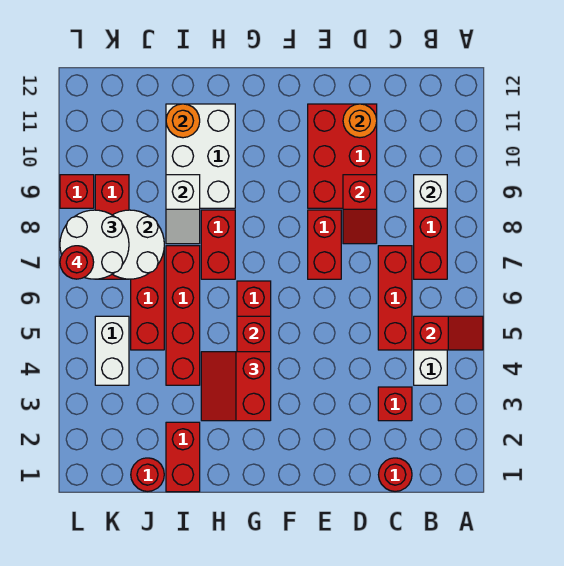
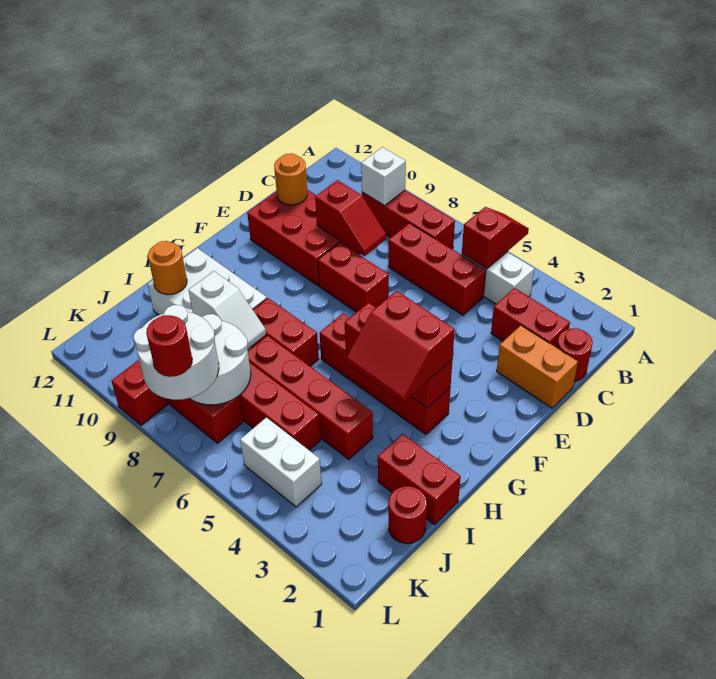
red brick C3 level 1 -> red brick C2:C3 level 1
none -> orange brick D1:D2 level 1

